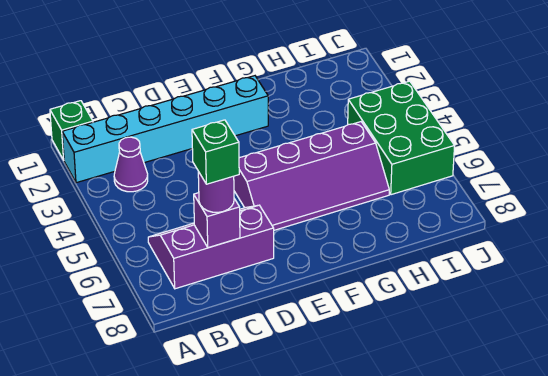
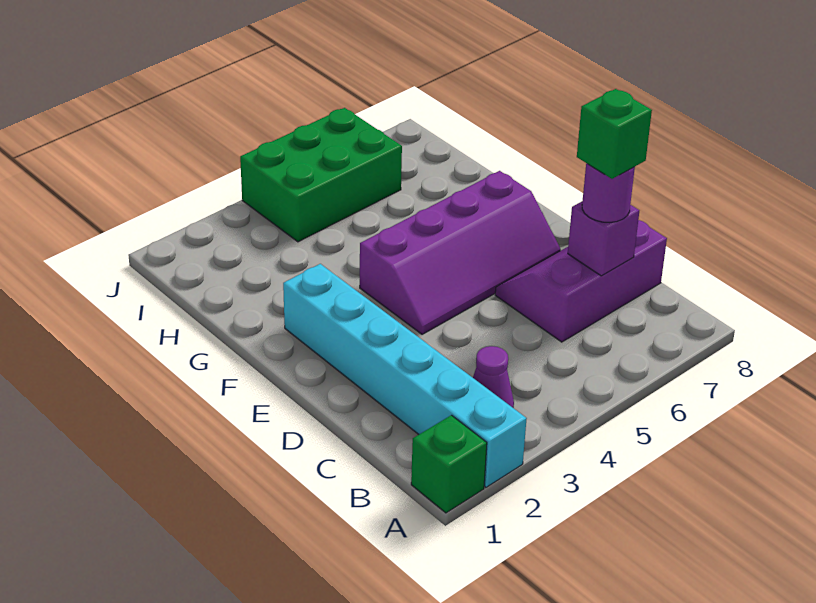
purple slope B6:D7 level 1 top 7 -> purple slope C6:D8 level 1 top C
purple slope E5:H6 level 1 top 5 -> purple slope E4:F7 level 1 top F

